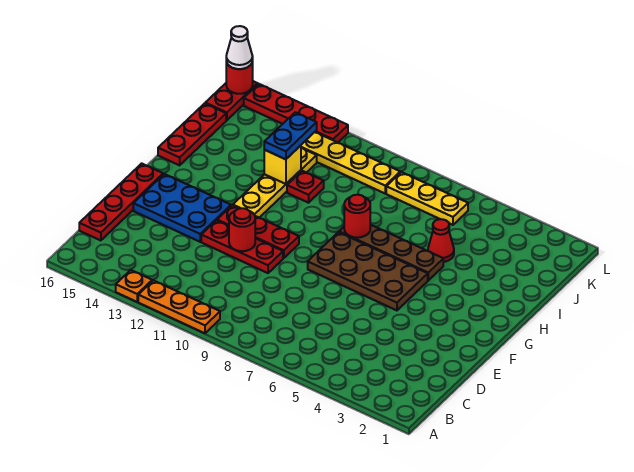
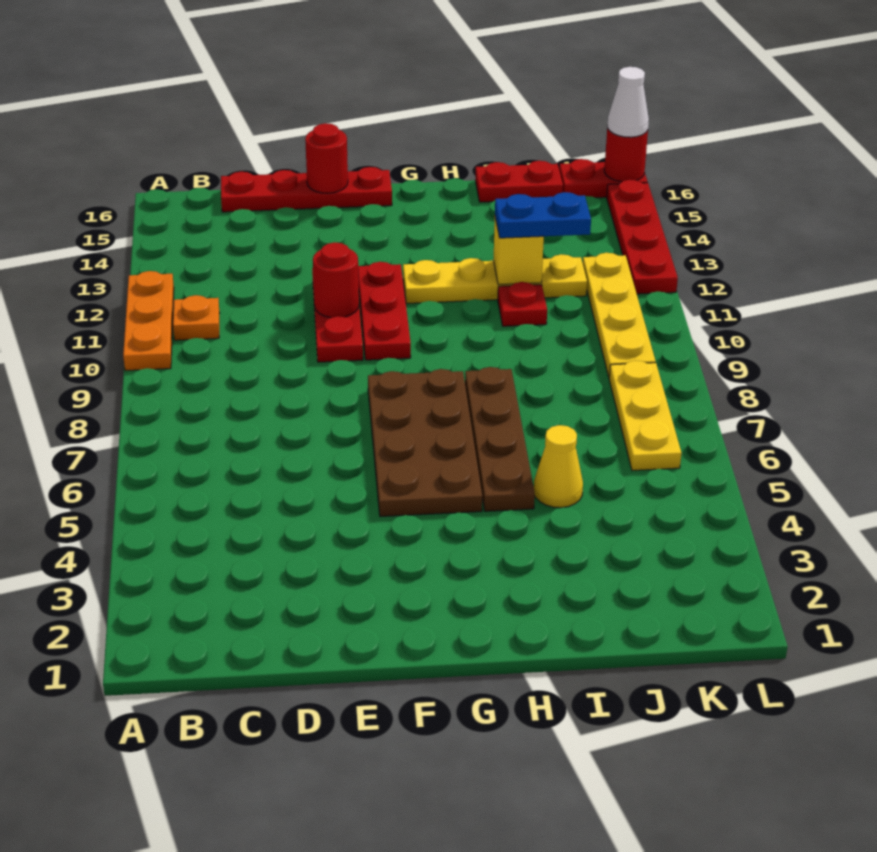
orange plate A13 level 1 -> orange plate B11 level 1
blue plate E13:F15 level 1 -> none
red round brick H8 level 2 -> red round brick E16 level 2
red plate H16:J16 level 1 -> red plate I16:J16 level 1
red cone I5 level 1 -> yellow cone I5 level 1

